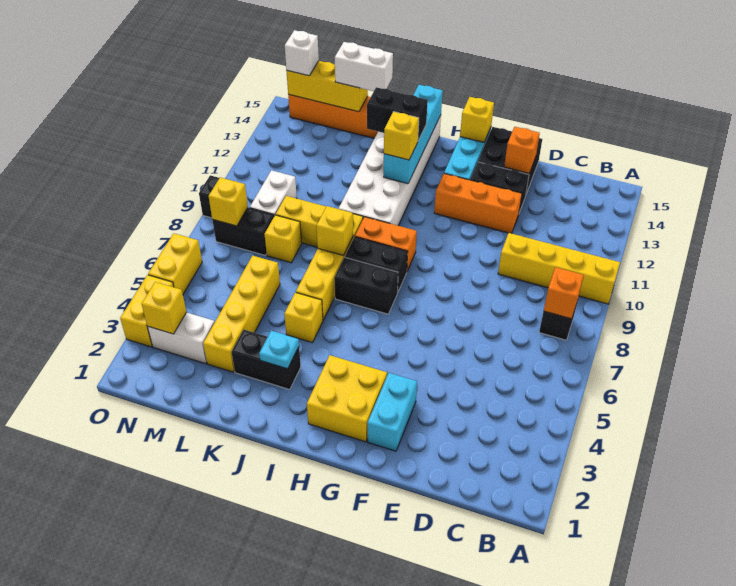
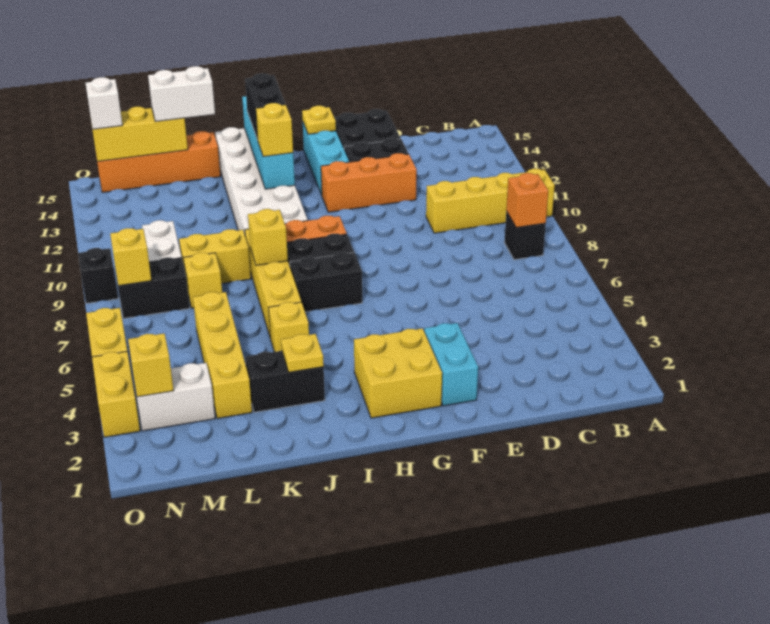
orange brick E14 level 2 -> none
yellow brick G15 level 2 -> yellow plate G15 level 2
black brick I13:J13 level 3 -> black brick I13:I14 level 3
cyan plate J3 level 2 -> yellow plate J3 level 2

